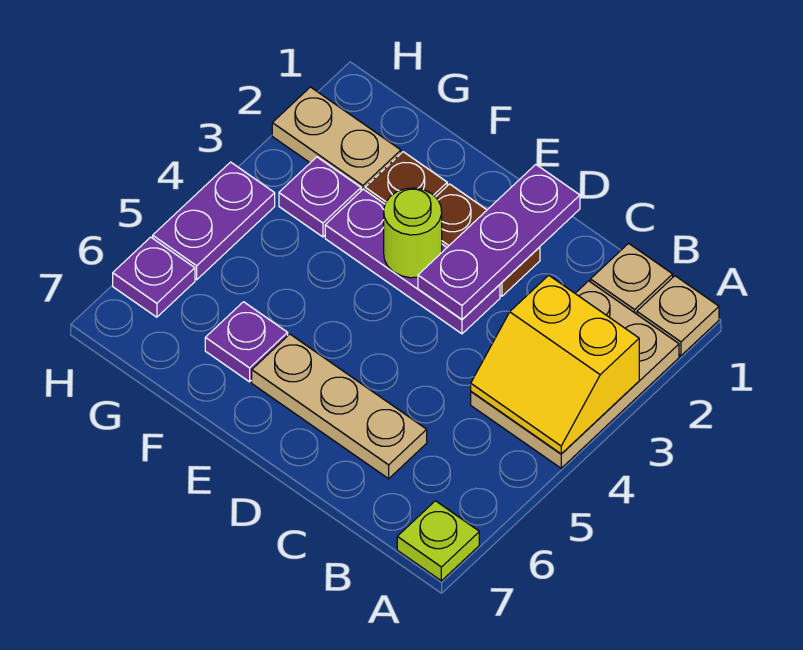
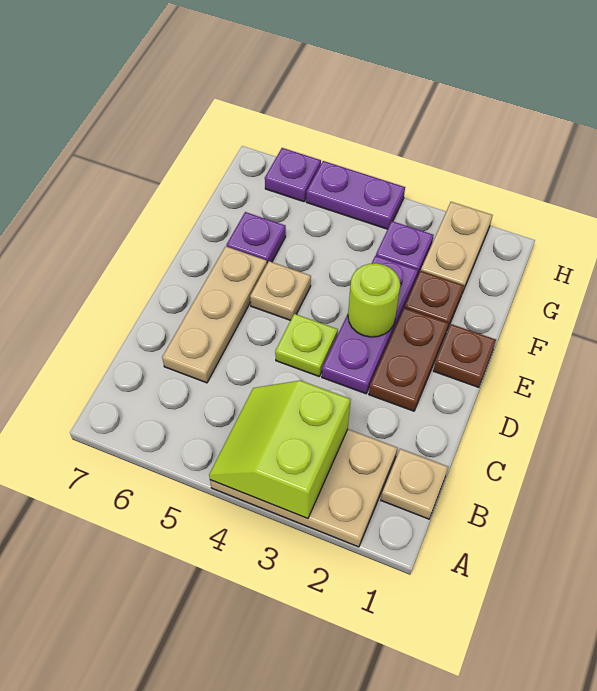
tan plate A1 level 1 -> tan plate E5 level 1
yellow slope A3:B4 level 2 top 3 -> lime slope A3:B4 level 2 top 3
lime plate A7 level 1 -> lime plate D4 level 1
purple plate D1:D3 level 2 -> none
none -> brown plate E1 level 1

